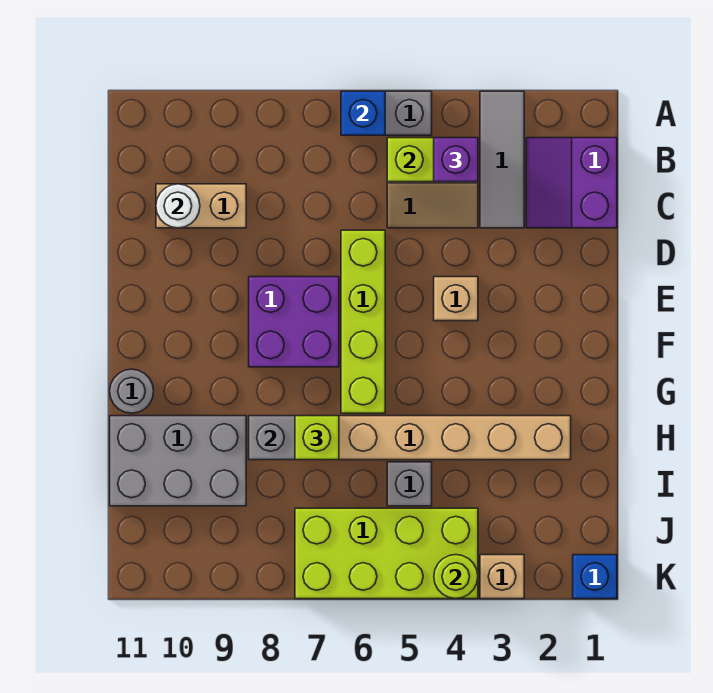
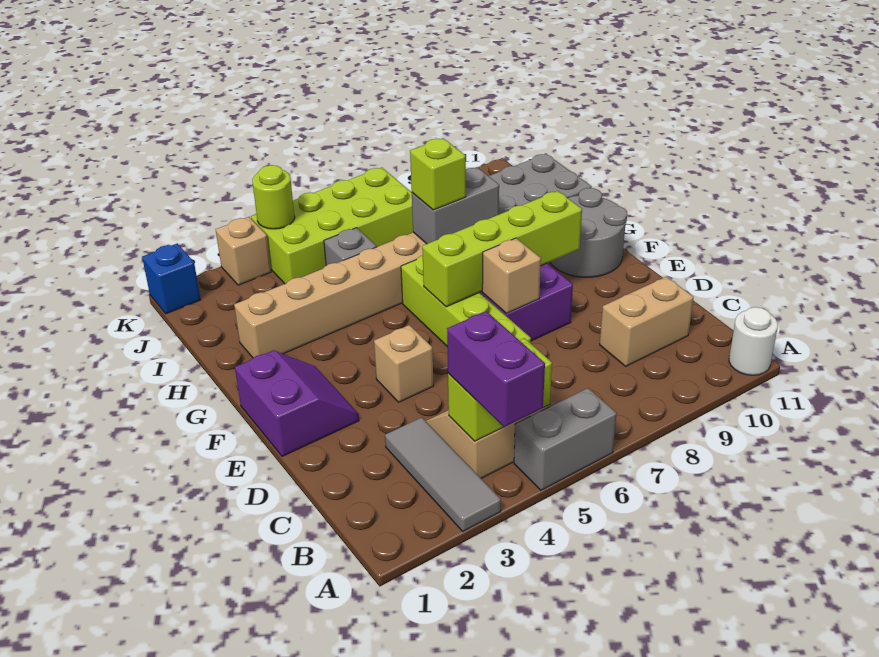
blue brick A6 level 2 -> none
purple slope B1:C2 level 1 top 1 -> purple slope E1:F2 level 1 top 1
purple brick B4 level 3 -> purple brick A4:B4 level 3
white round brick C10 level 2 -> white round brick A11 level 1
none -> tan brick E7 level 2
none -> lime brick F6:F9 level 2
grey round brick G11 level 1 -> grey round brick F10:G11 level 1

